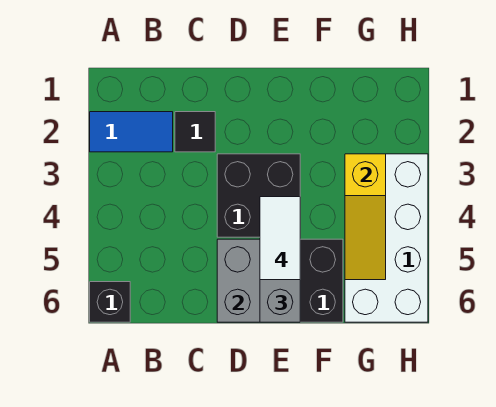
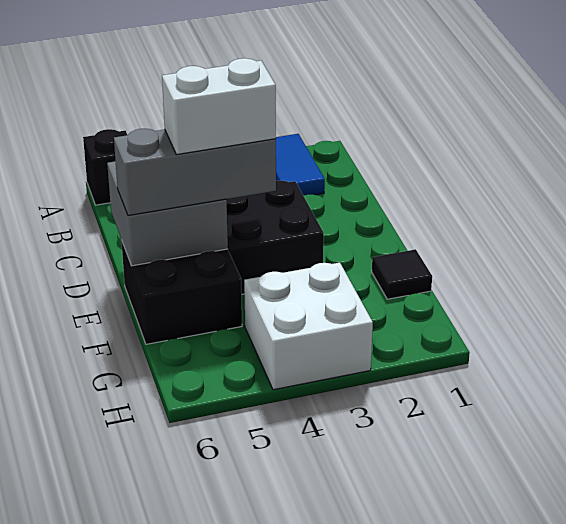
black tile C2 level 1 -> black tile F1 level 1
white tile E4:E5 level 4 -> white brick E4:E5 level 4
white brick G3:H6 level 1 -> white brick G3:H4 level 1
yellow slope G3:G5 level 2 top 3 -> none

